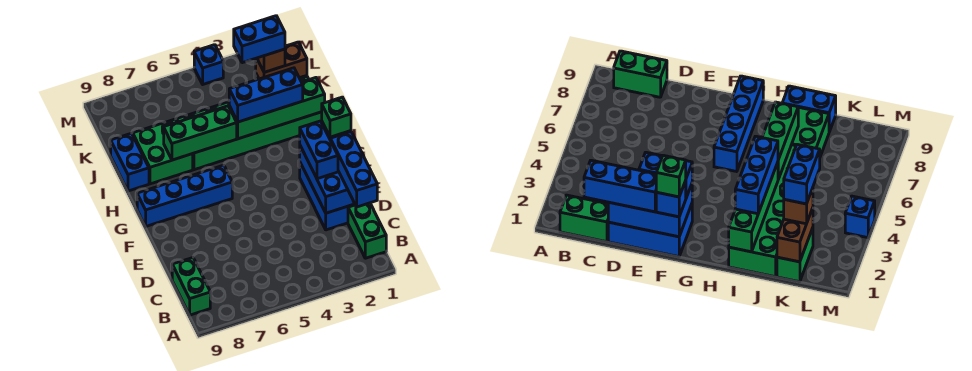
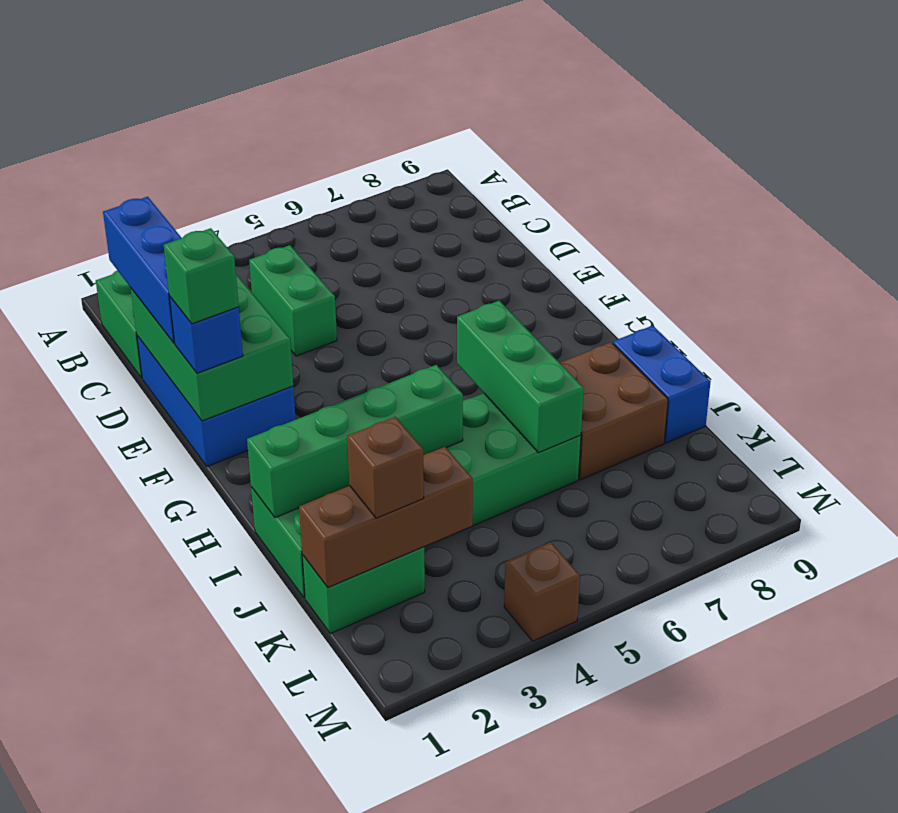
green brick B9:C9 level 1 -> green brick C4:D4 level 1
blue brick D1:F2 level 2 -> green brick D1:F2 level 2
blue brick E2:F2 level 3 -> none
blue brick G6:G9 level 1 -> none
blue brick I2:I4 level 3 -> none
green brick I5:I7 level 2 -> green brick H6:J6 level 2
green brick I7:J8 level 1 -> brown brick I7:J8 level 1
brown brick K1:K2 level 2 -> brown brick K1:K3 level 2
blue brick K2:K3 level 4 -> none
blue brick M4 level 1 -> brown brick M4 level 1

